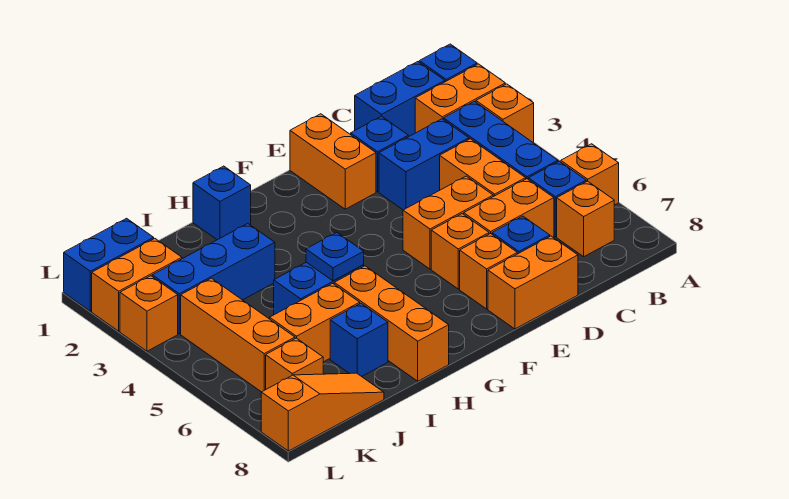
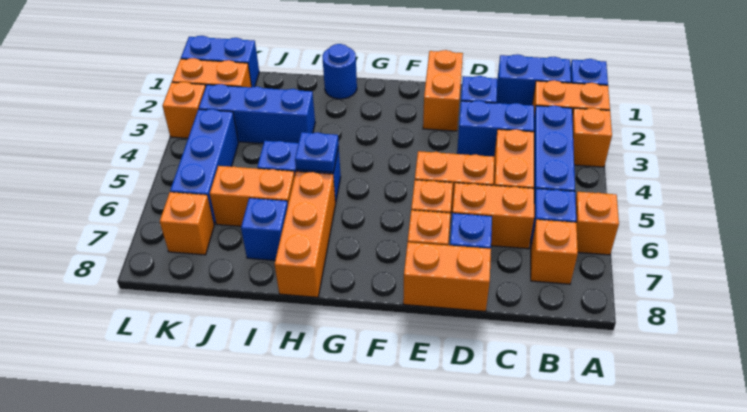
blue brick H1 level 1 -> blue round brick H1 level 1
orange slope J8:L8 level 1 top L -> none
orange brick K4:K6 level 1 -> blue brick K4:K6 level 1

